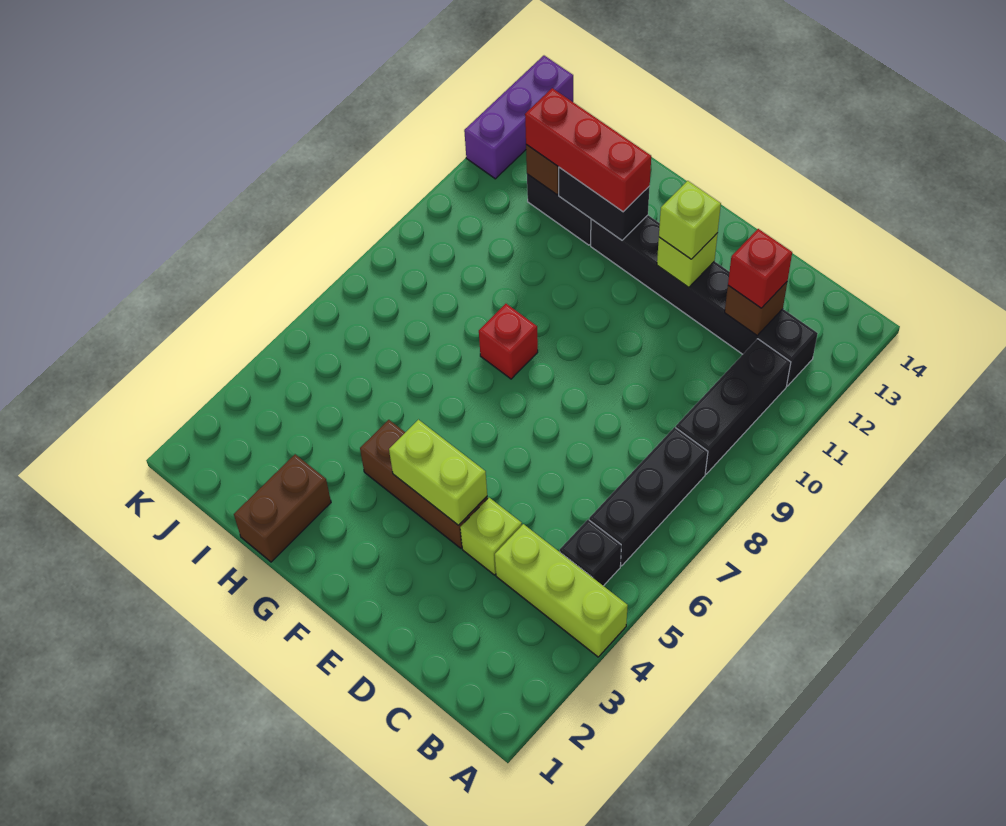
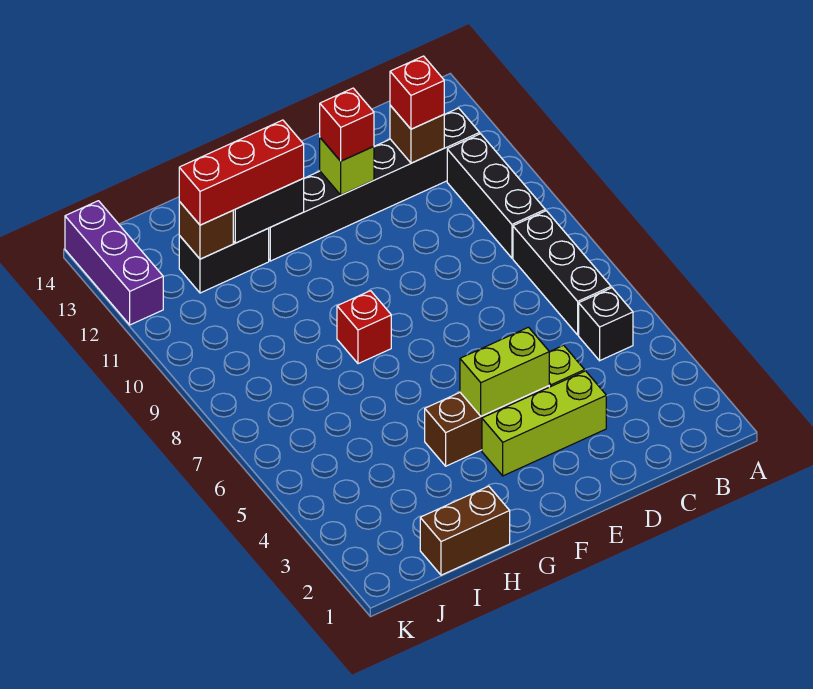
lime brick A4:C4 level 1 -> lime brick D3:F3 level 1
lime brick E12 level 3 -> red brick E12 level 3
brown brick H1:H2 level 1 -> brown brick H1:I1 level 1

